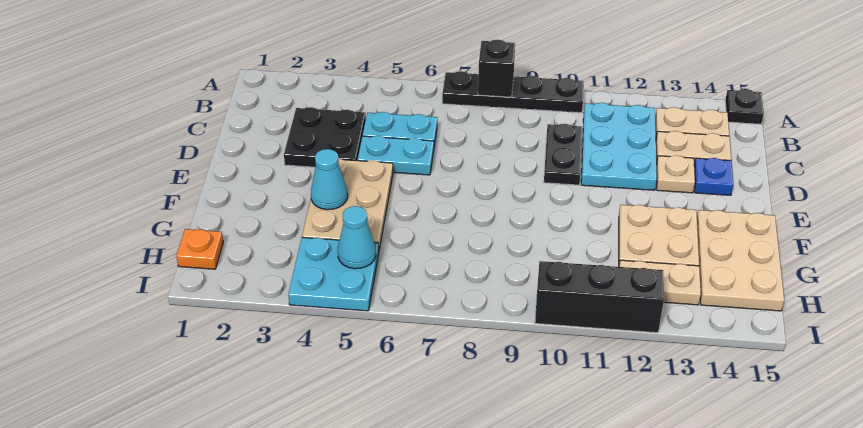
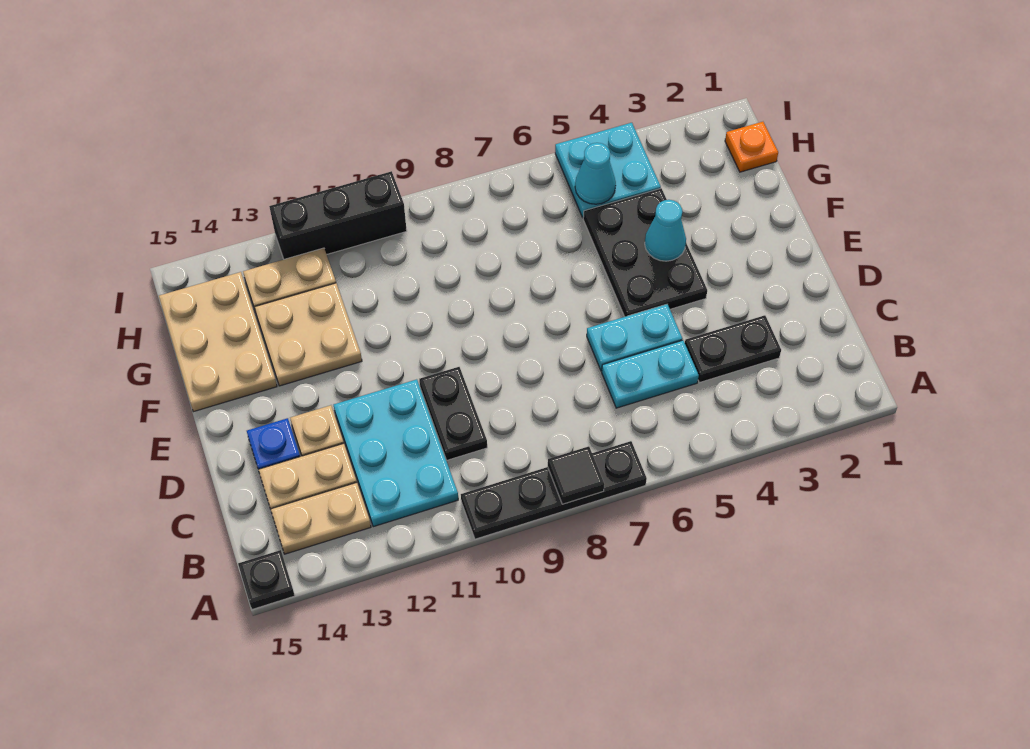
black brick A8 level 2 -> black tile A8 level 2
black plate C3:D4 level 1 -> black plate C3:C4 level 1
tan plate E4:G5 level 1 -> black plate E4:G5 level 1

